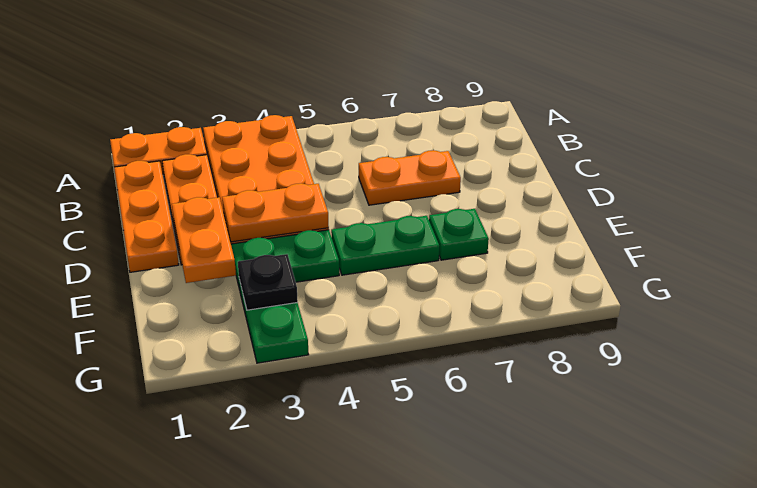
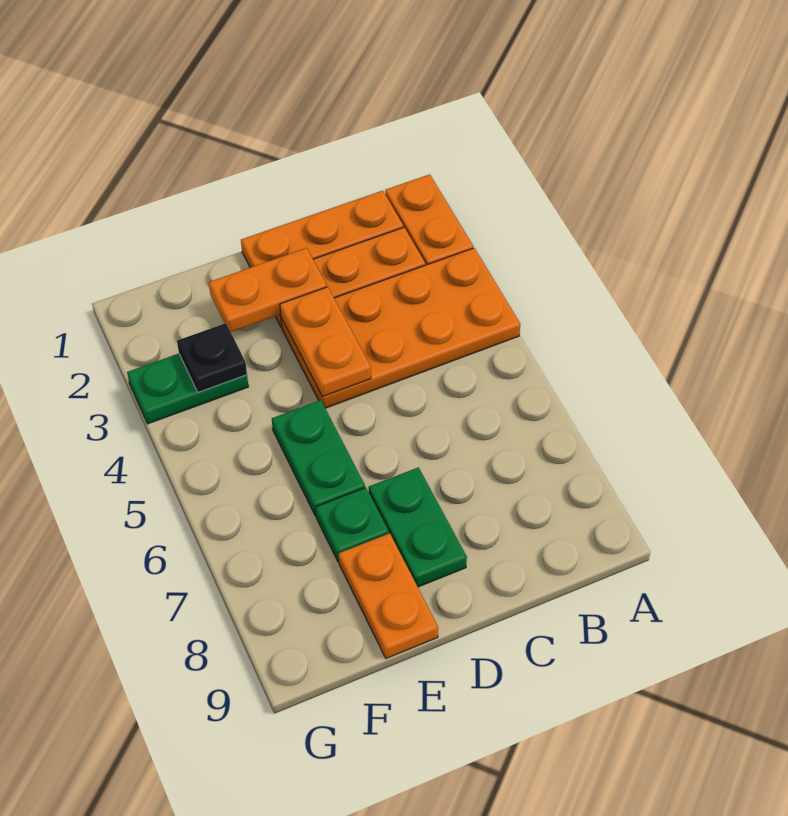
orange plate C6:C7 level 1 -> orange plate E8:E9 level 1
green plate E3:E4 level 1 -> green plate D7:D8 level 1

